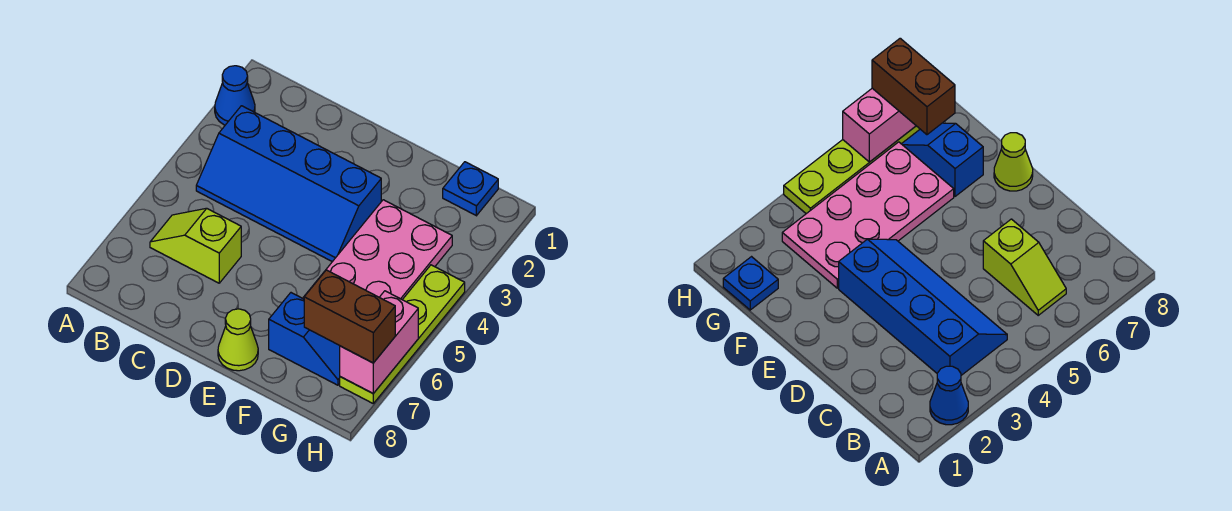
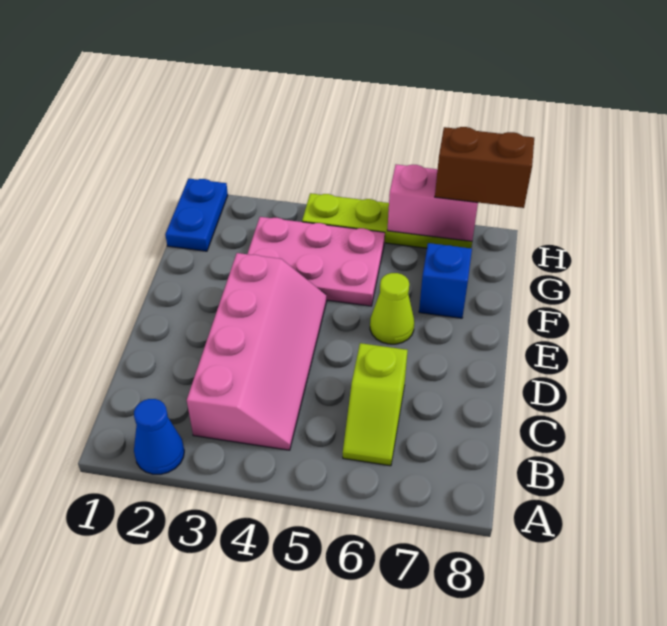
blue slope B3:E4 level 1 top 3 -> pink slope B3:E4 level 1 top 3
lime cone E8 level 1 -> lime cone E6 level 1
pink plate F3:G6 level 1 -> pink plate F3:G5 level 1
blue plate G1 level 1 -> blue plate G1:H1 level 1
brown brick G7:H7 level 3 -> brown brick H7:H8 level 3

